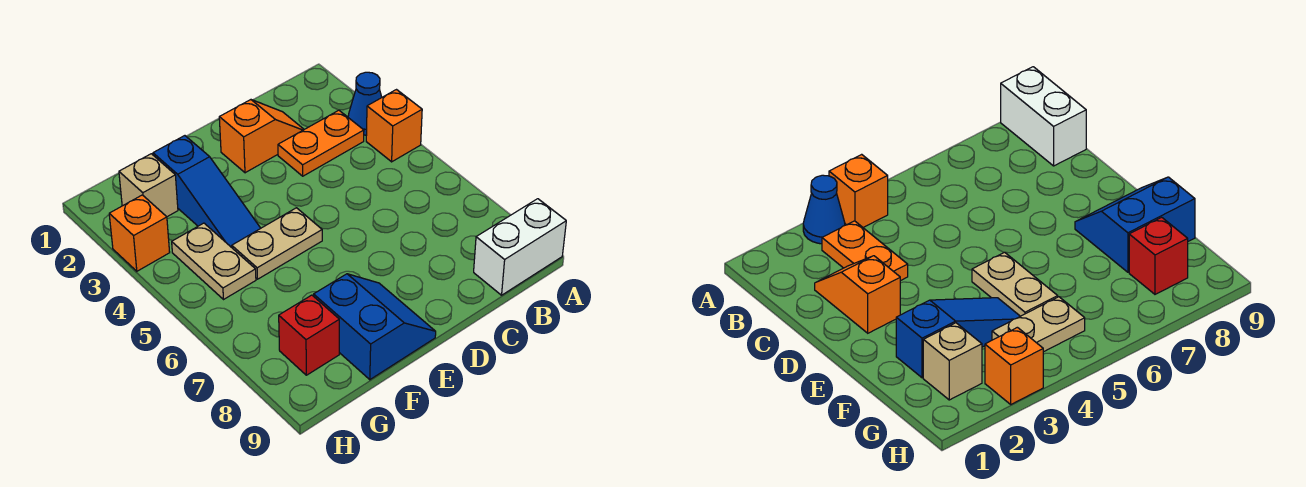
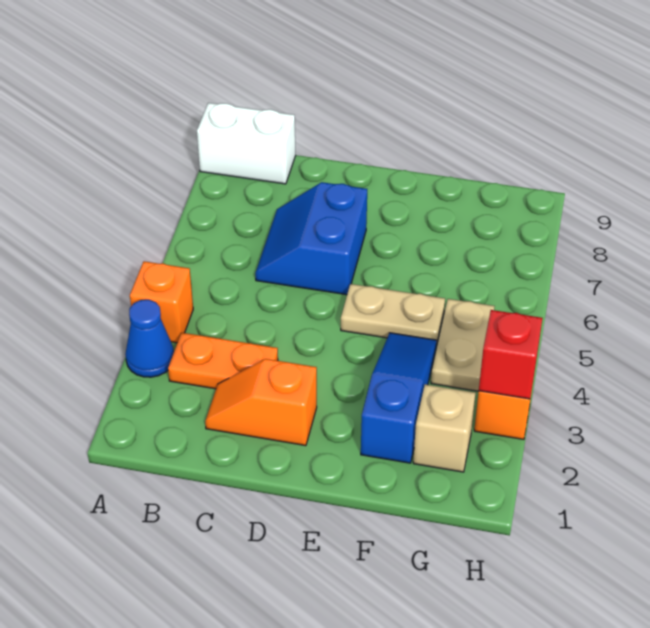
blue slope E8:F9 level 1 top F -> blue slope C6:D7 level 1 top D
red brick G8 level 1 -> red brick H3 level 2

